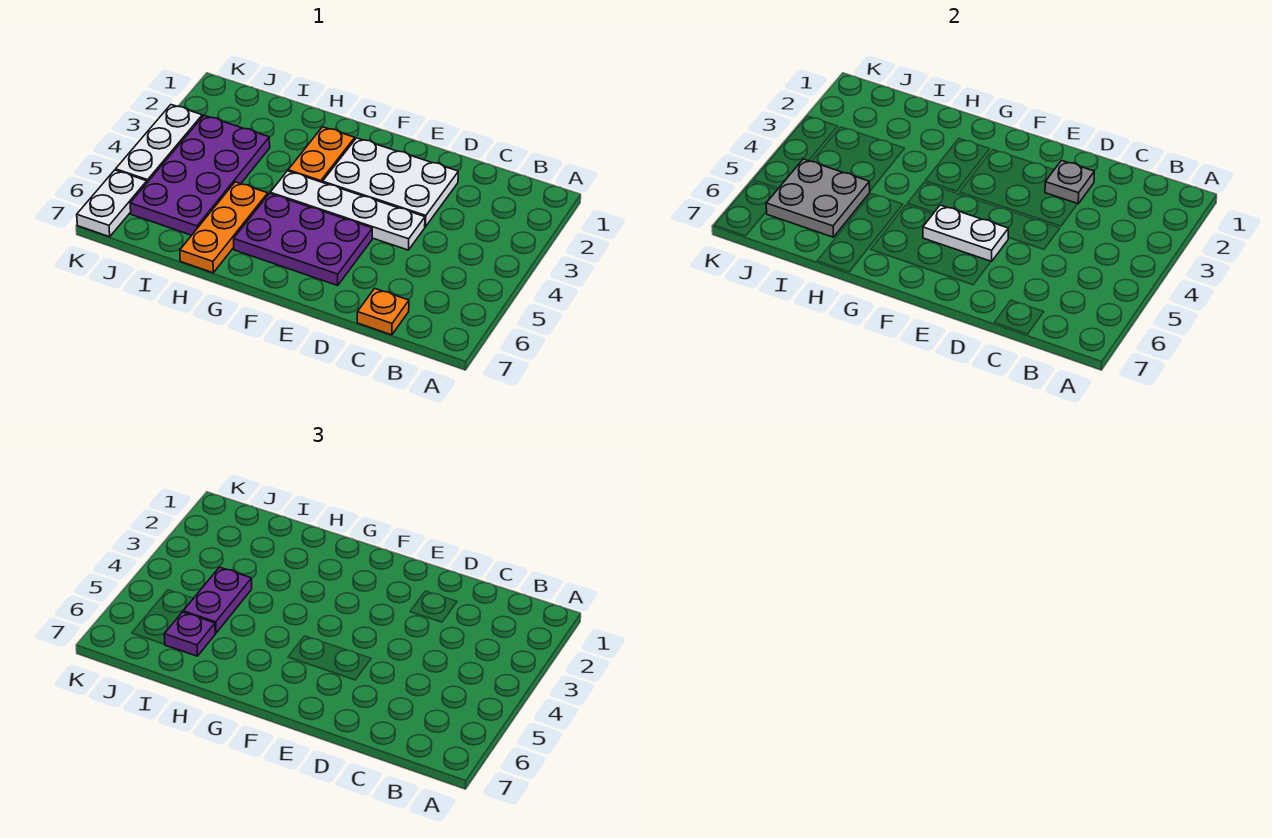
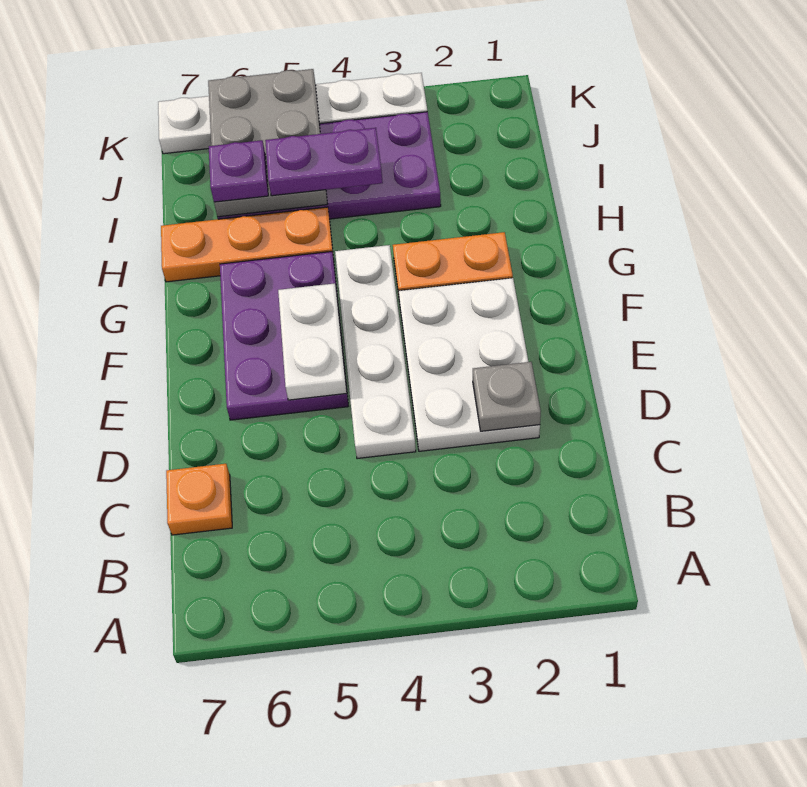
grey plate I5:J6 level 2 -> grey plate I5:K6 level 2

